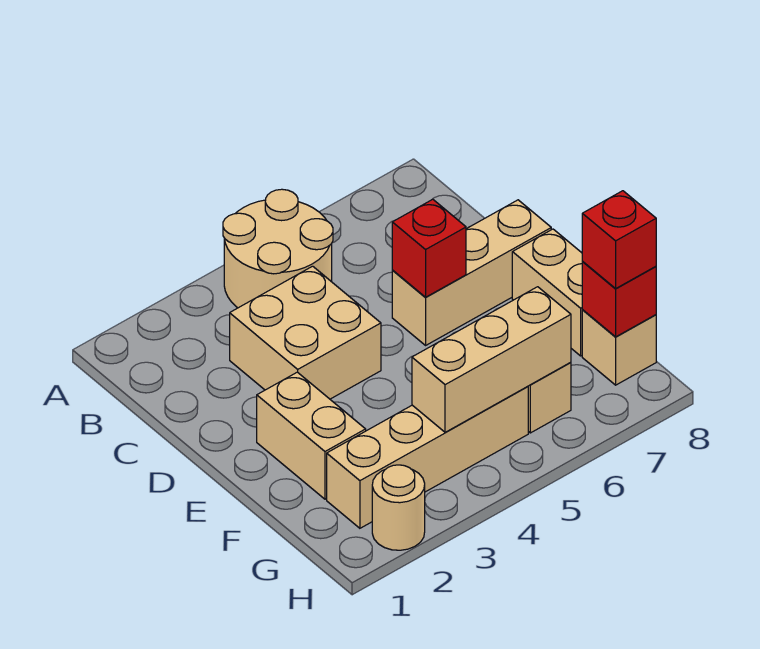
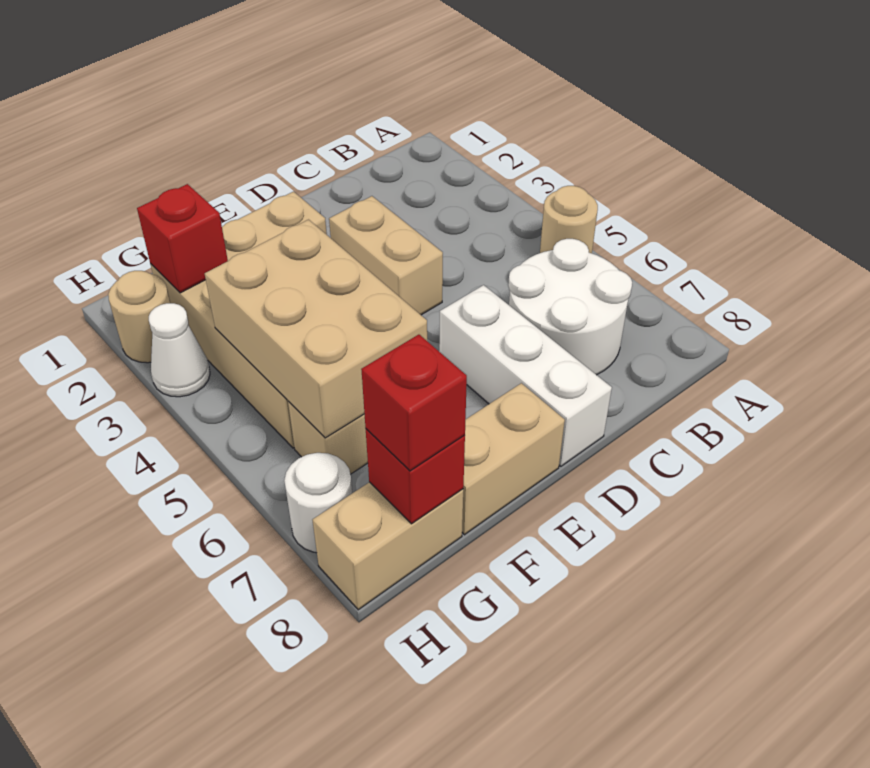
tan round brick A4:B5 level 1 -> tan round brick A5 level 1
none -> white round brick B6:C7 level 1
tan brick C3:D4 level 1 -> tan brick D3:D4 level 1
tan brick D6:D8 level 1 -> white brick D6:D8 level 1
red brick D6 level 2 -> red brick G2 level 2
tan brick G4:G6 level 2 -> tan brick F4:G6 level 2
tan brick G8 level 1 -> tan brick G8:H8 level 1
none -> white cone H3 level 1
none -> white round brick H7 level 1

